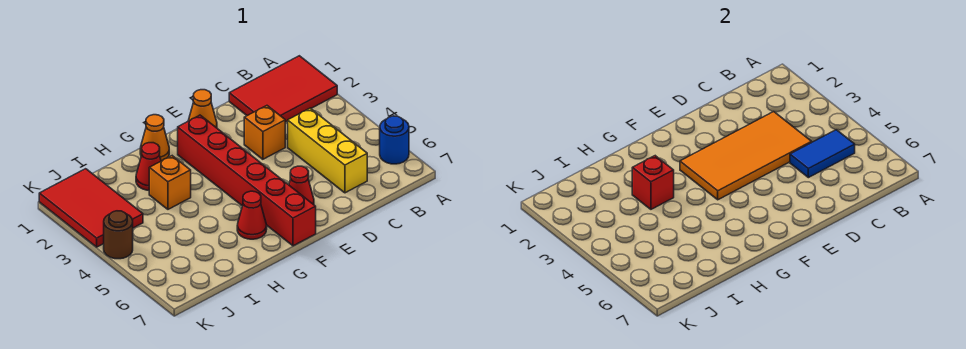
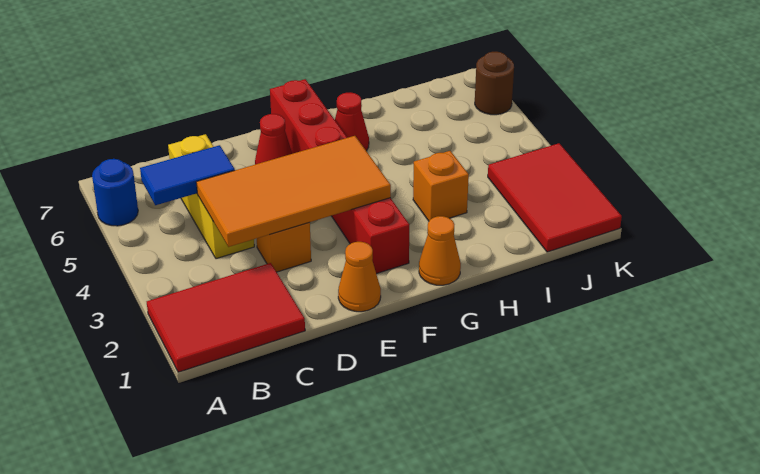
red cone H2 level 1 -> none
red brick H3 level 2 -> none
brown round brick K4 level 1 -> brown round brick K6 level 1

